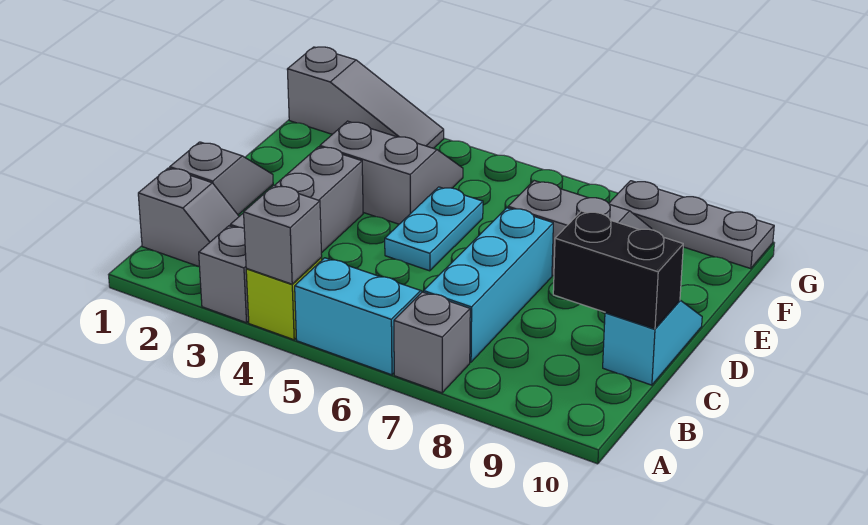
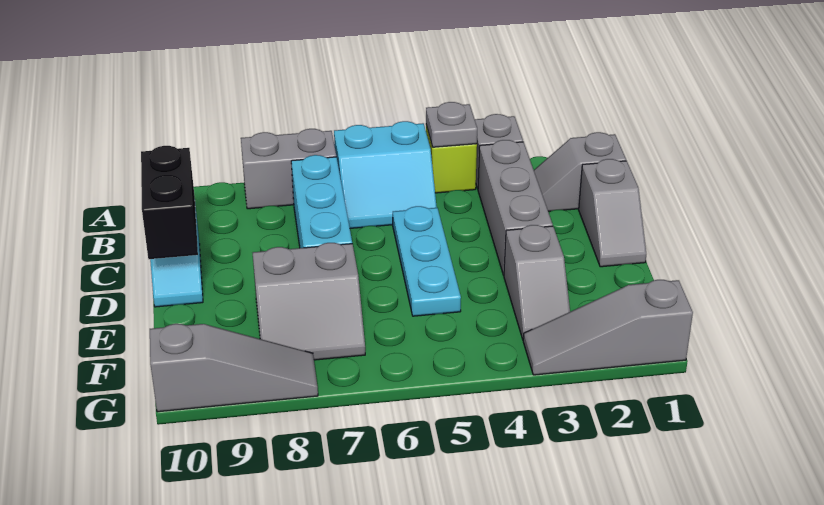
grey brick A4 level 2 -> grey plate A4 level 2
grey brick A7 level 1 -> grey brick A7:A8 level 1
black brick C9:C10 level 2 -> black brick C10:D10 level 2
cyan plate D5:E5 level 1 -> cyan plate C5:E5 level 1
grey slope E3:F4 level 1 top E -> grey slope E3:F3 level 1 top E
grey plate G8:G10 level 1 -> grey slope G8:G10 level 1 top 10

